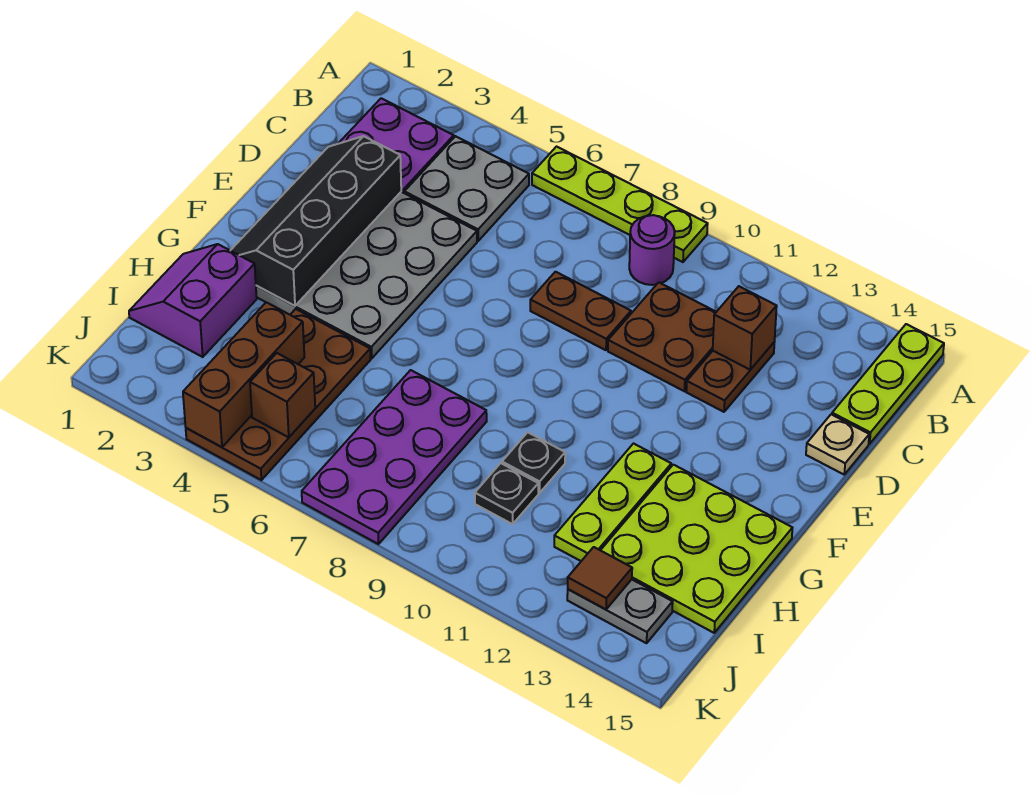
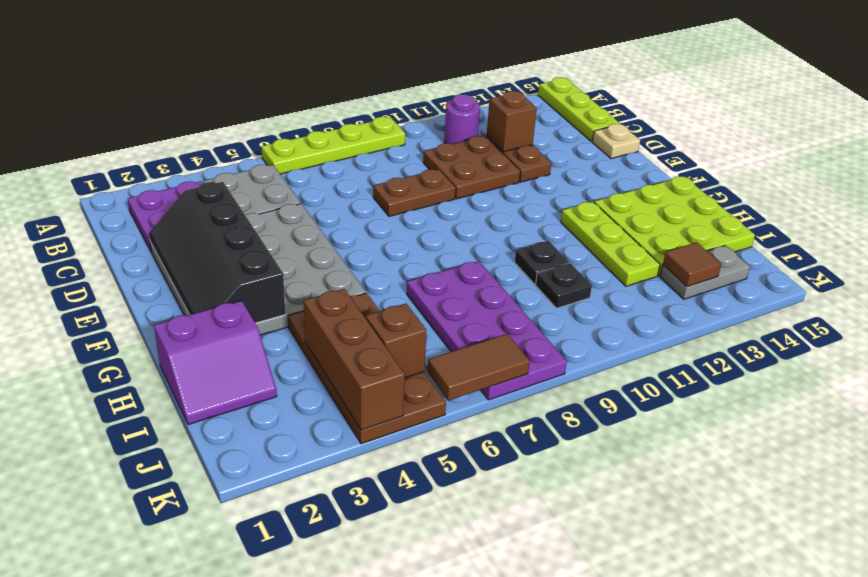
purple round brick B9 level 1 -> purple round brick B11 level 1
purple slope H1:I2 level 1 top 2 -> purple slope H1:I2 level 1 top H
none -> brown tile K6:K7 level 2

